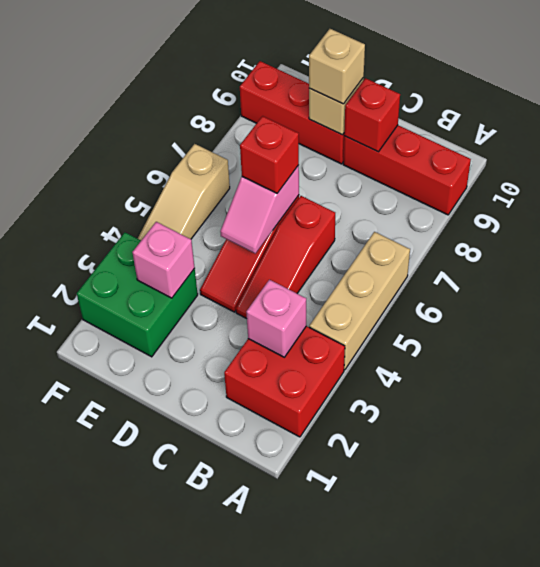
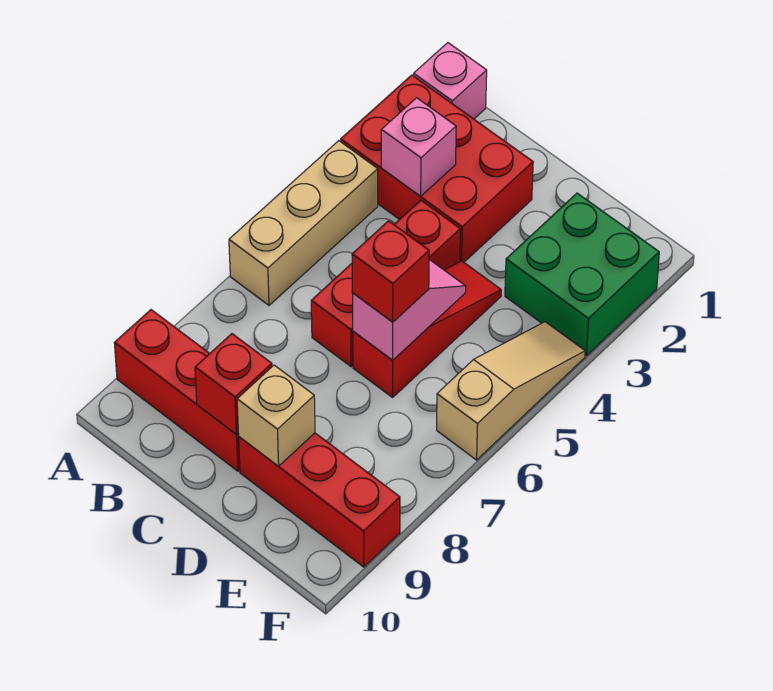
red brick A2:B3 level 1 -> red brick A2:C3 level 1
red slope C4:C6 level 1 top 6 -> red brick C4:C6 level 1
tan brick D9 level 3 -> none
pink brick E3 level 2 -> pink brick A1 level 1

